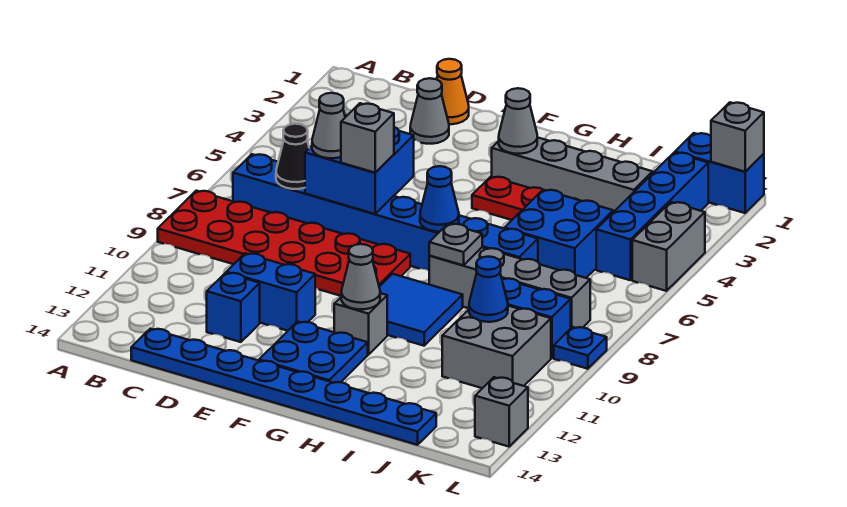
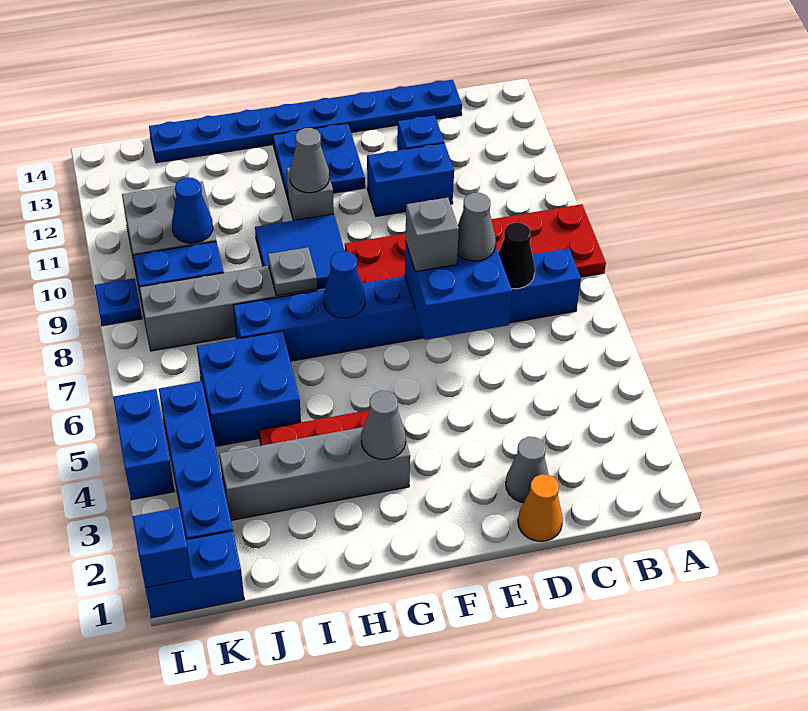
grey brick L1 level 2 -> blue brick L1 level 2
grey brick L4:L5 level 1 -> blue brick L4:L5 level 1
grey brick L13 level 1 -> none

